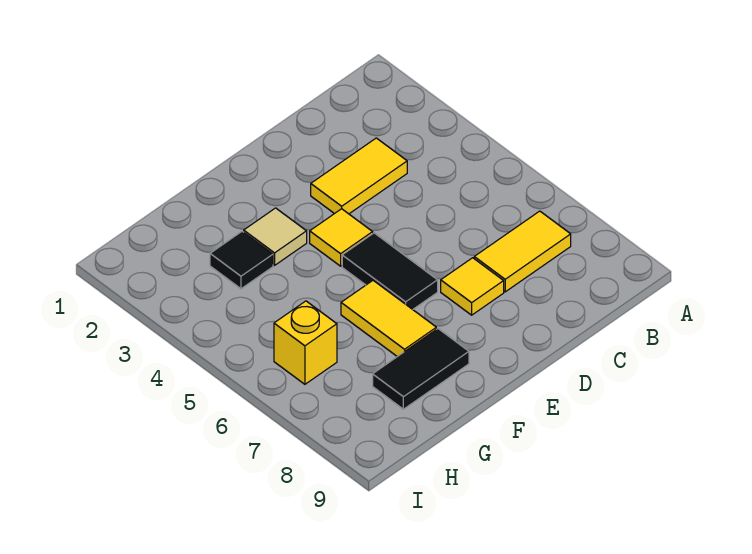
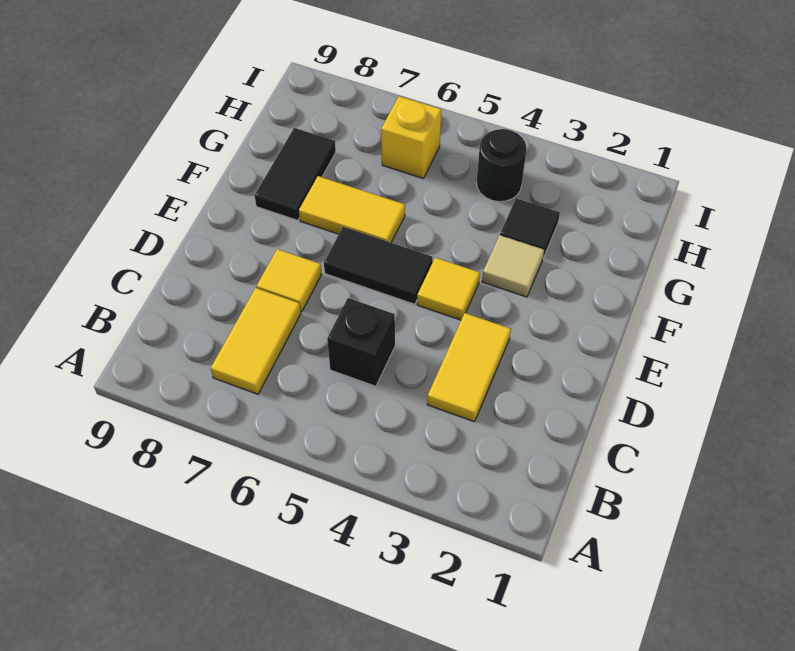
none -> black brick C5 level 1
none -> black round brick H4 level 1

